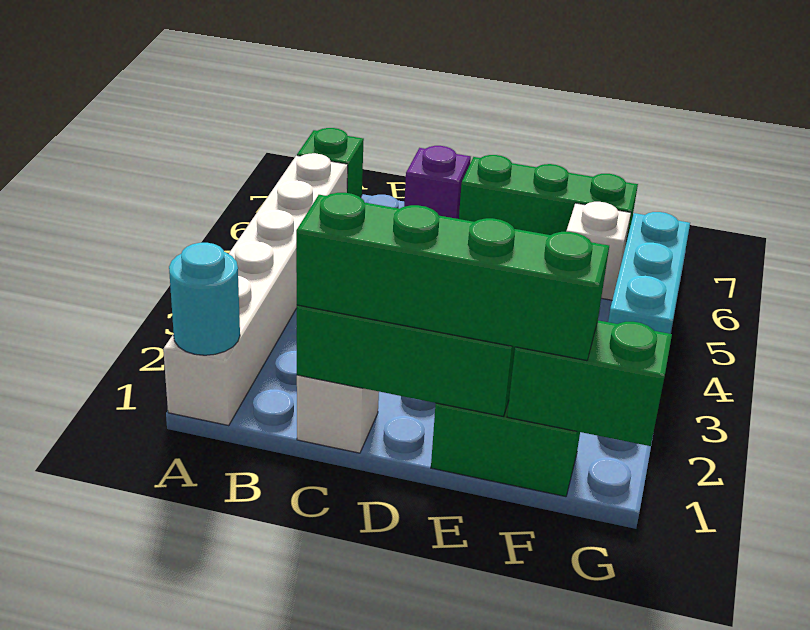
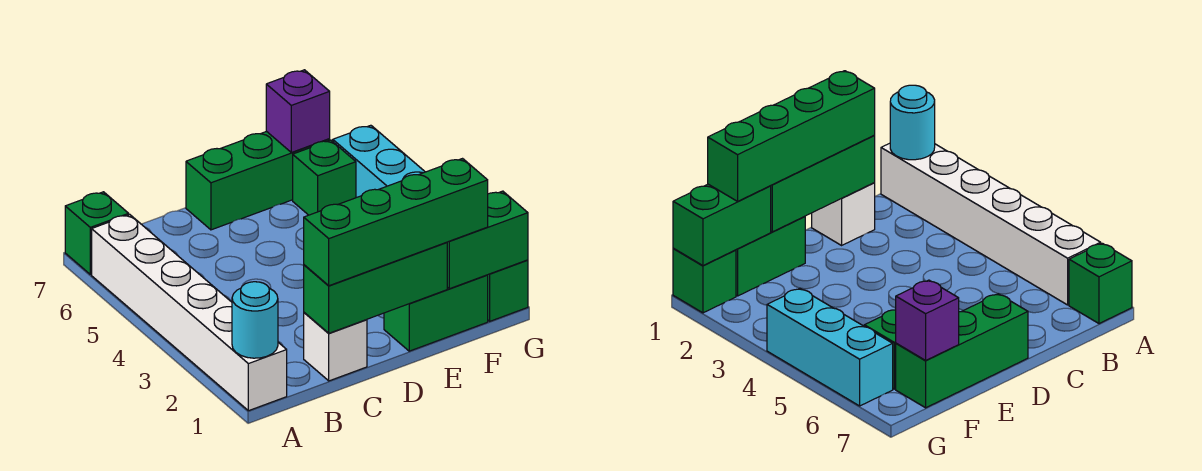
purple brick C7 level 1 -> purple brick F7 level 2
white brick F6 level 1 -> green brick F6 level 1
none -> green brick G1 level 1

